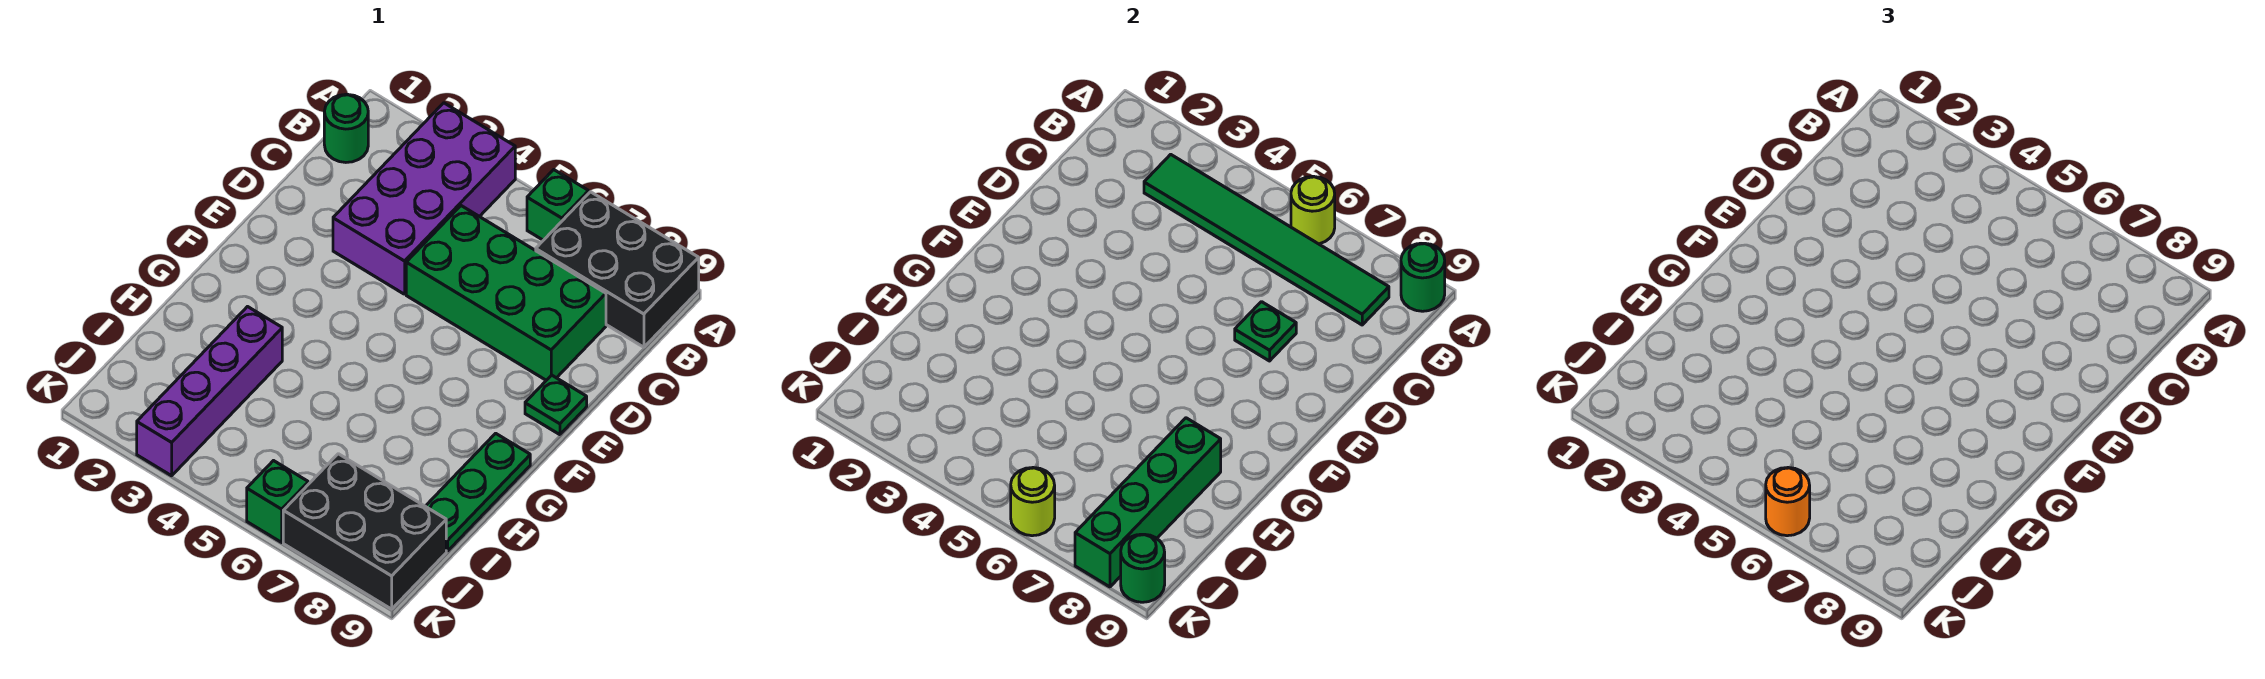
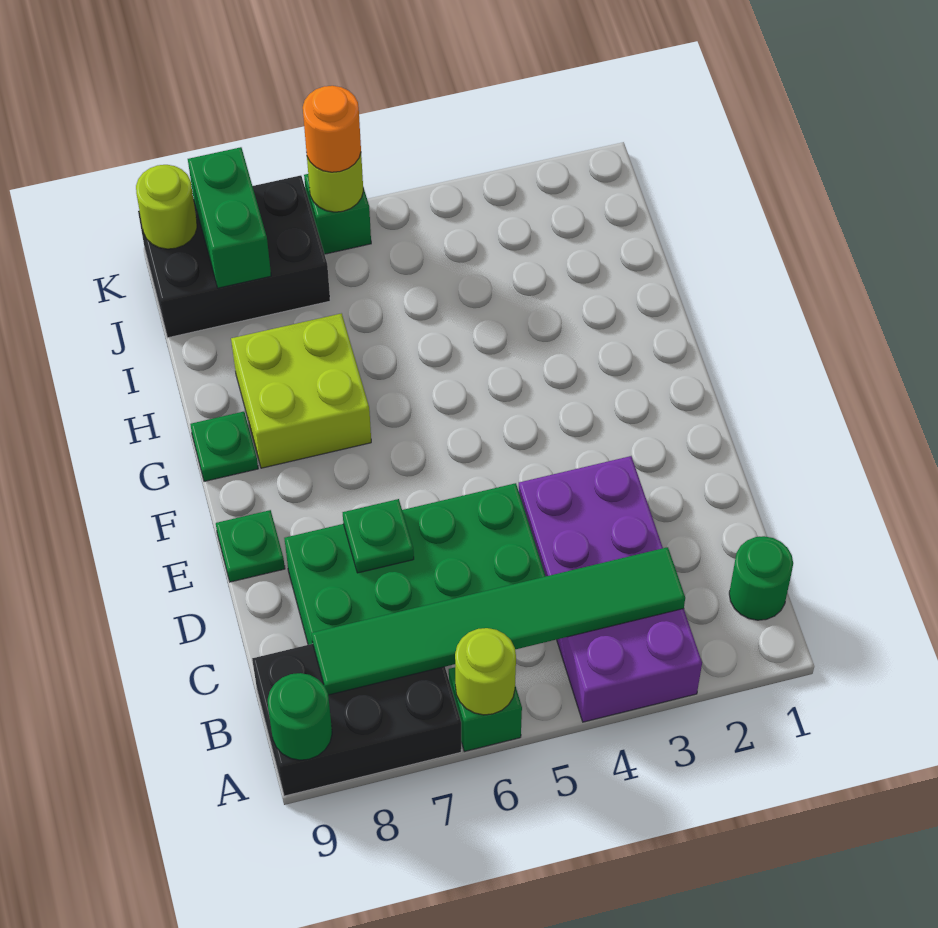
none -> lime brick G7:H8 level 1
green plate G9:I9 level 1 -> green plate G9 level 1
purple brick H3:K3 level 1 -> none
green brick H8:K8 level 2 -> green brick J8:K8 level 2
green round brick K9 level 2 -> lime round brick K9 level 2

